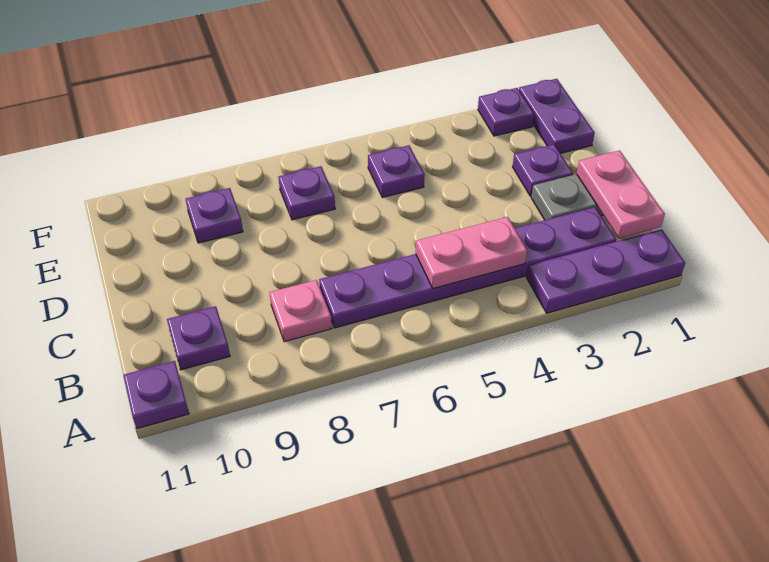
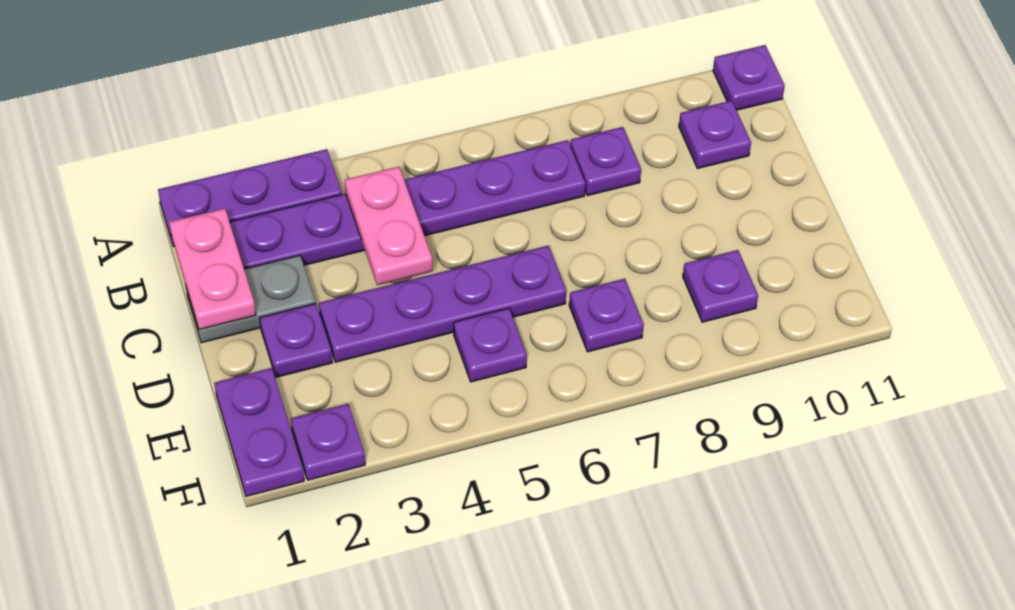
pink plate B4:B5 level 2 -> pink plate B4:C4 level 2
pink plate B8 level 1 -> purple plate B8 level 1
none -> purple plate D3:D6 level 1

